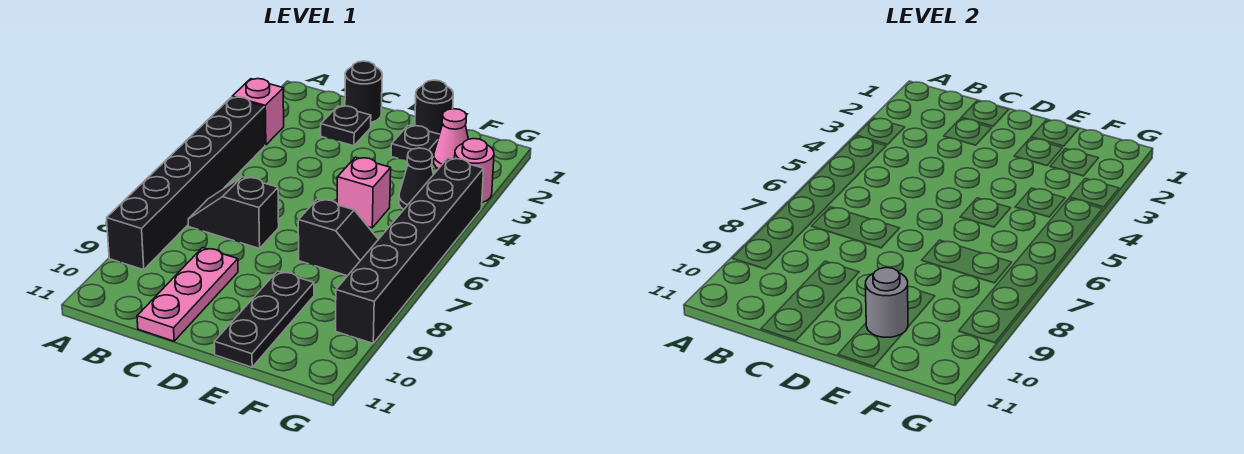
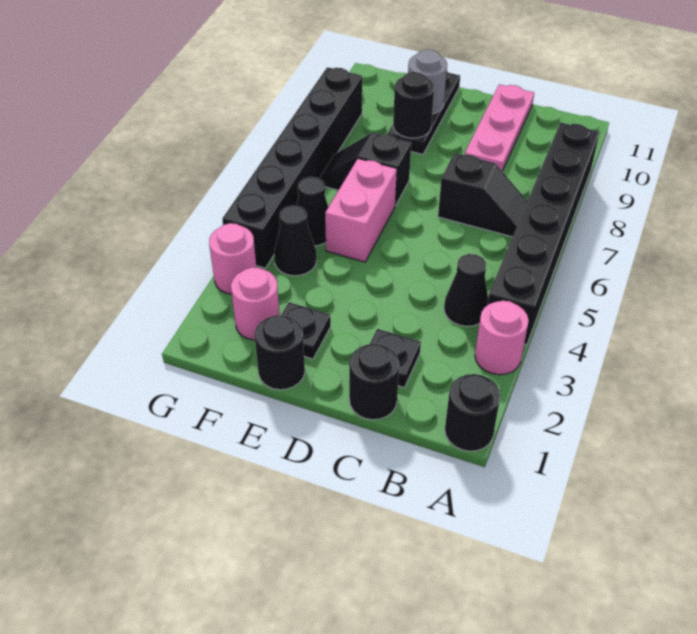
none -> black round brick A1 level 1
pink brick A3 level 1 -> pink round brick A3 level 1
none -> black cone B4 level 1
pink brick E5 level 1 -> pink brick E5:E6 level 1
none -> black round brick E9 level 2
pink cone F2 level 1 -> pink round brick F2 level 1
none -> black cone F5 level 1

